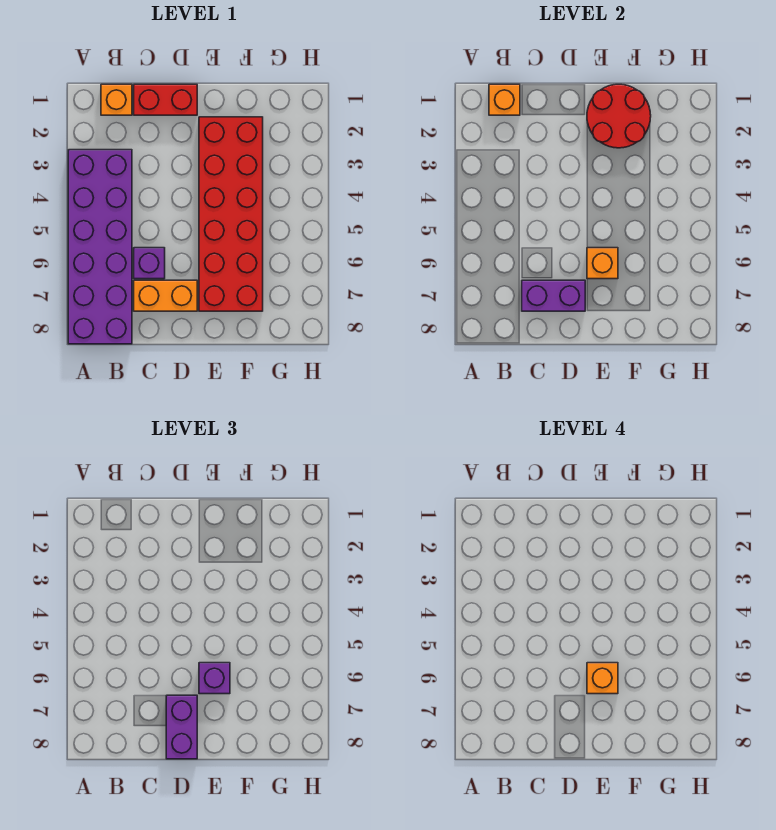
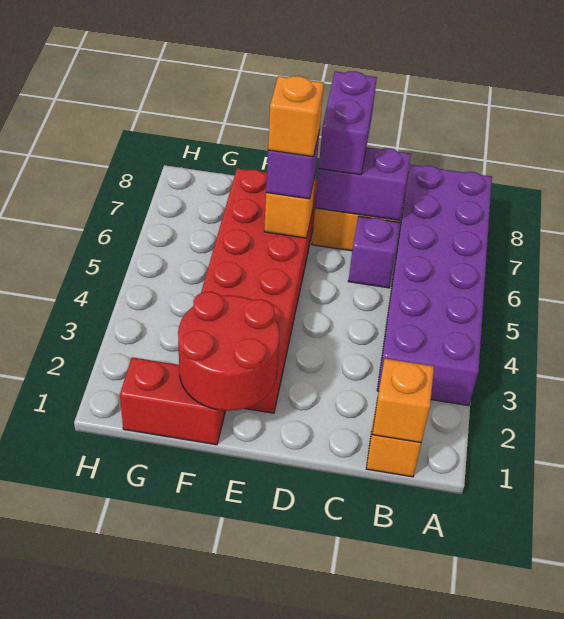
red brick C1:D1 level 1 -> red brick F1:G1 level 1

